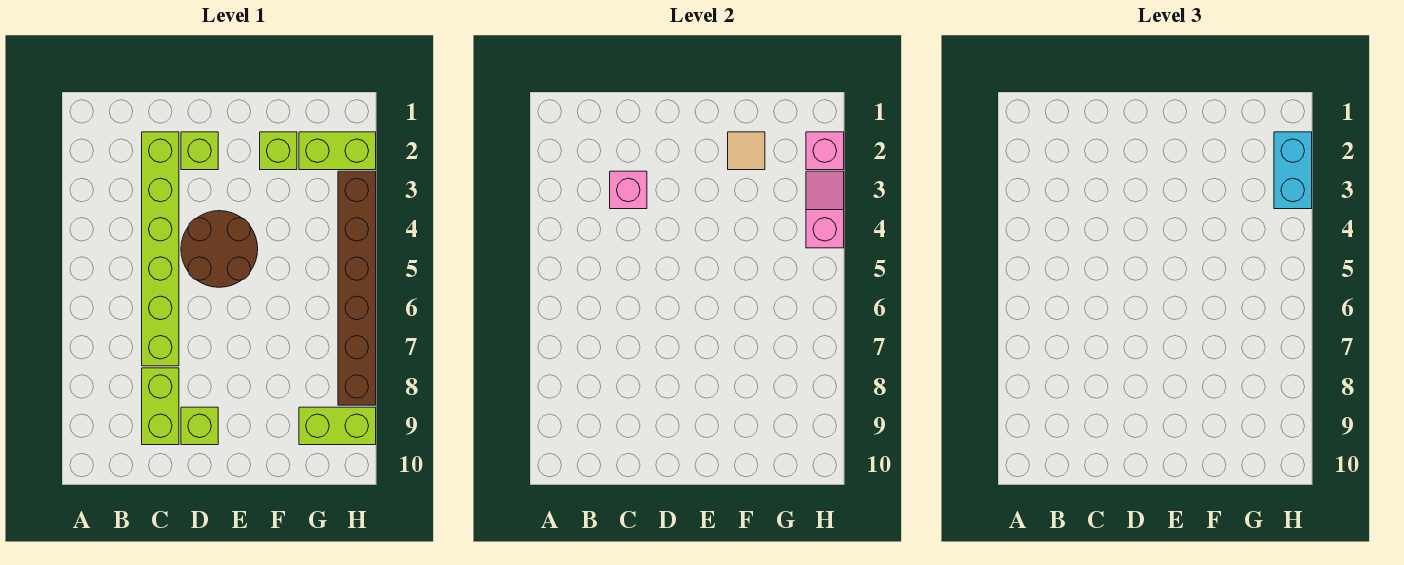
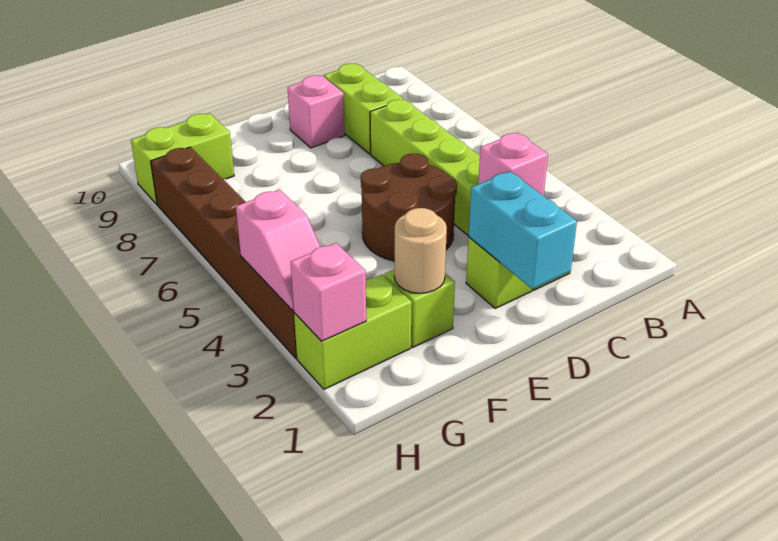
lime brick D9 level 1 -> pink brick D9 level 1
tan tile F2 level 2 -> tan round brick F2 level 2
cyan brick H2:H3 level 3 -> cyan brick D1:D2 level 2

